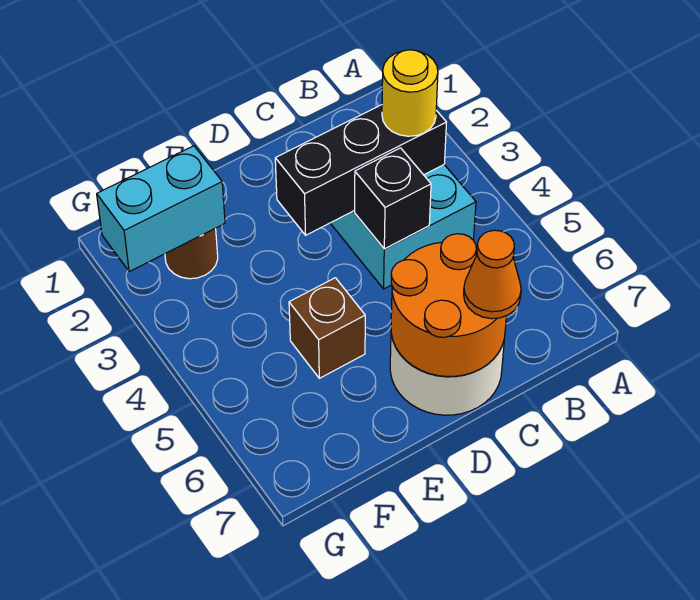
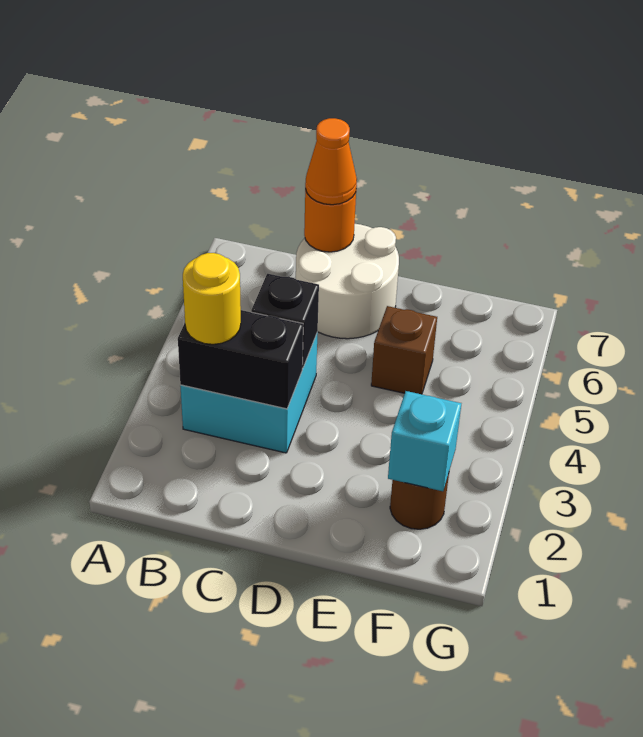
black brick B3:D3 level 2 -> black brick B3:C3 level 2
orange round brick C6:D7 level 2 -> orange round brick C7 level 2
cyan brick F2:G2 level 2 -> cyan brick F2 level 2

